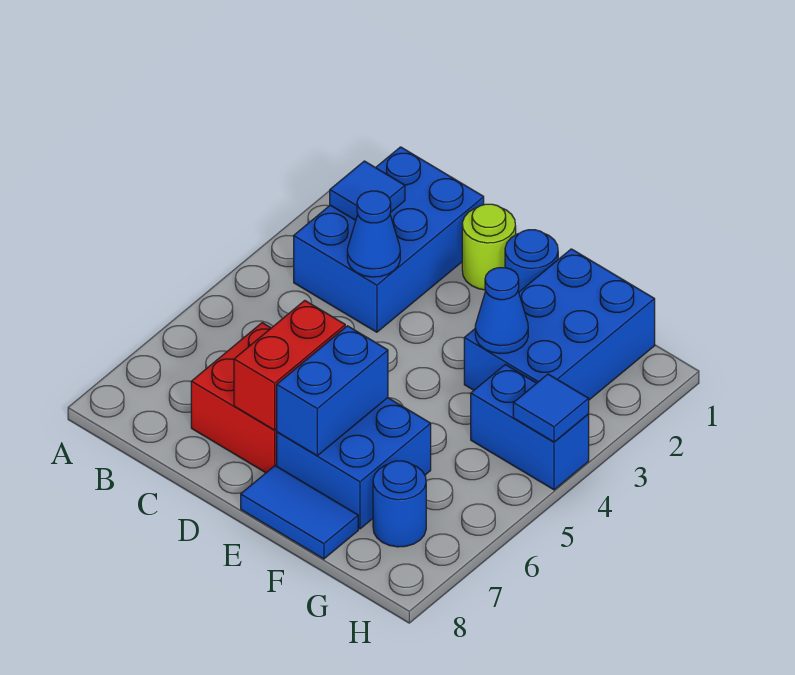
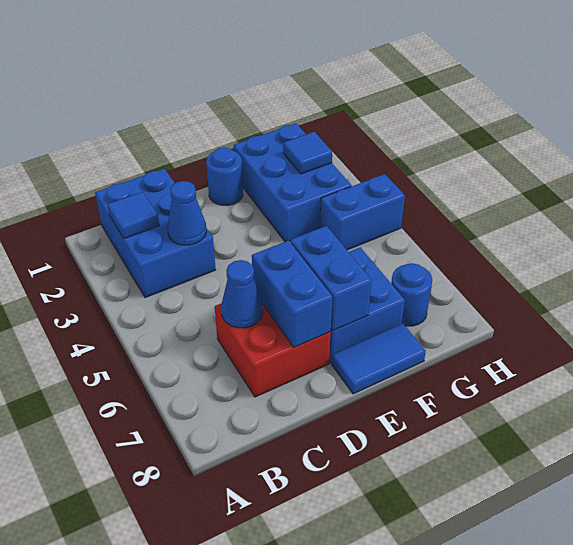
lime round brick D1 level 1 -> none
red brick D6:D7 level 2 -> blue brick D6:D7 level 2
blue cone F3 level 2 -> blue cone C6 level 2
blue tile H4 level 2 -> blue tile G2 level 2

